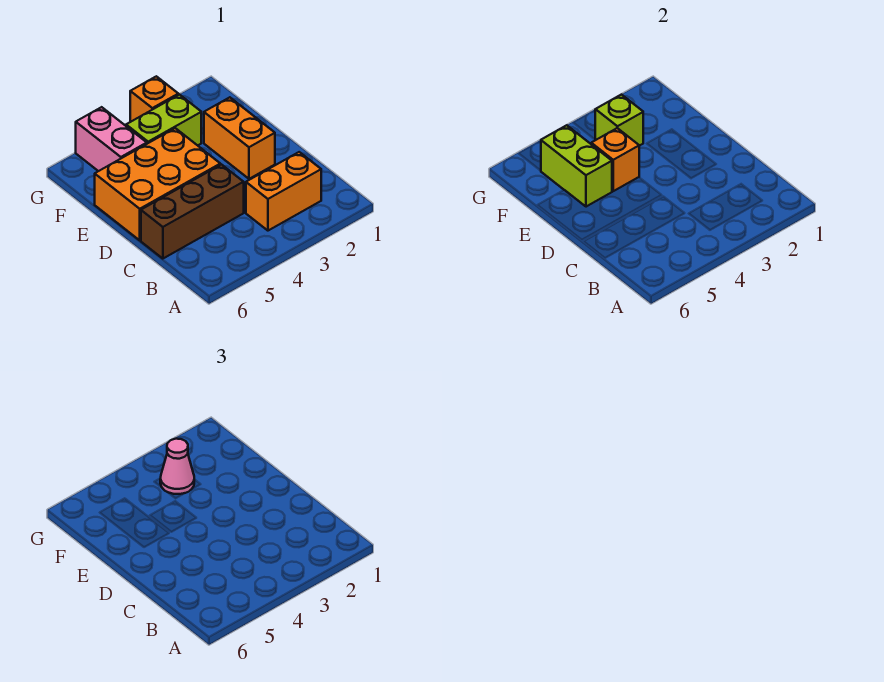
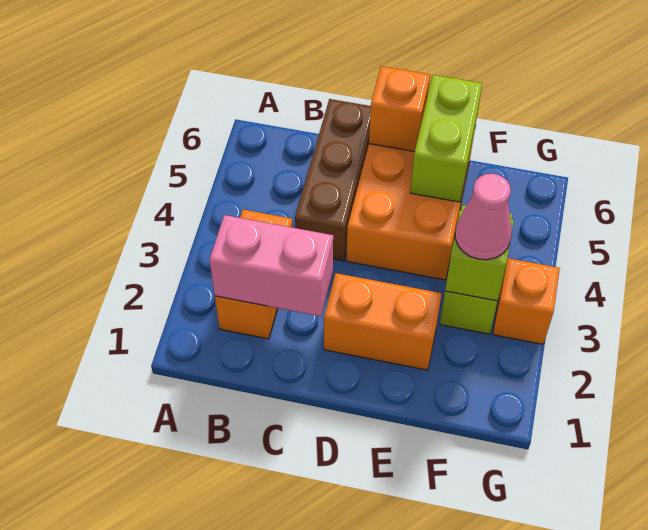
orange brick E4 level 2 -> orange brick D6 level 2
lime brick E5:F5 level 2 -> lime brick E5:E6 level 2
pink brick F5:G5 level 1 -> pink brick B2:C2 level 2

